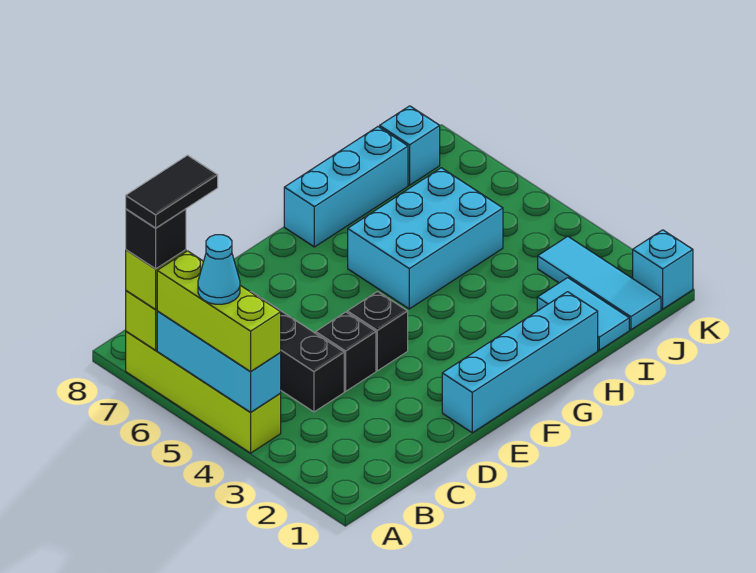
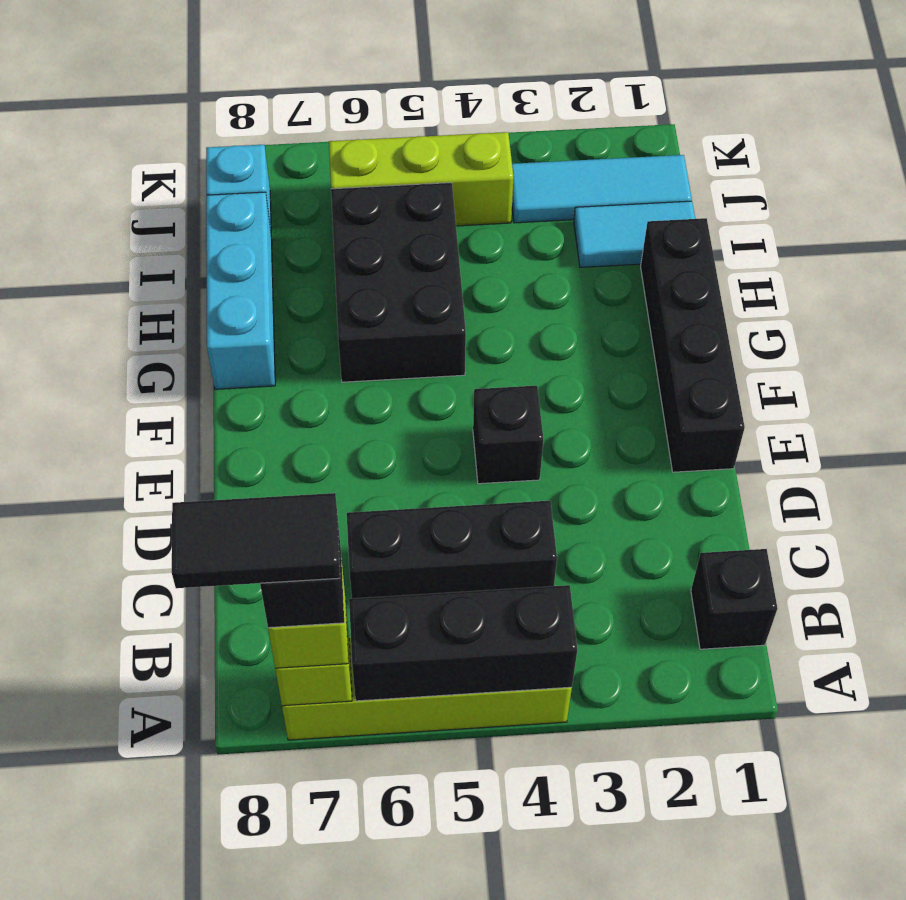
cyan brick A4:A6 level 2 -> black brick A4:A6 level 2
lime brick A4:A6 level 3 -> lime brick J4:J6 level 1
cyan cone A5 level 4 -> none
black tile A7:B7 level 5 -> black tile A7:A8 level 5
black brick D4 level 1 -> black brick B1 level 1
cyan brick E1:H1 level 1 -> black brick E1:H1 level 1
cyan brick G5:I6 level 1 -> black brick G5:I6 level 1
cyan brick K1 level 1 -> none

